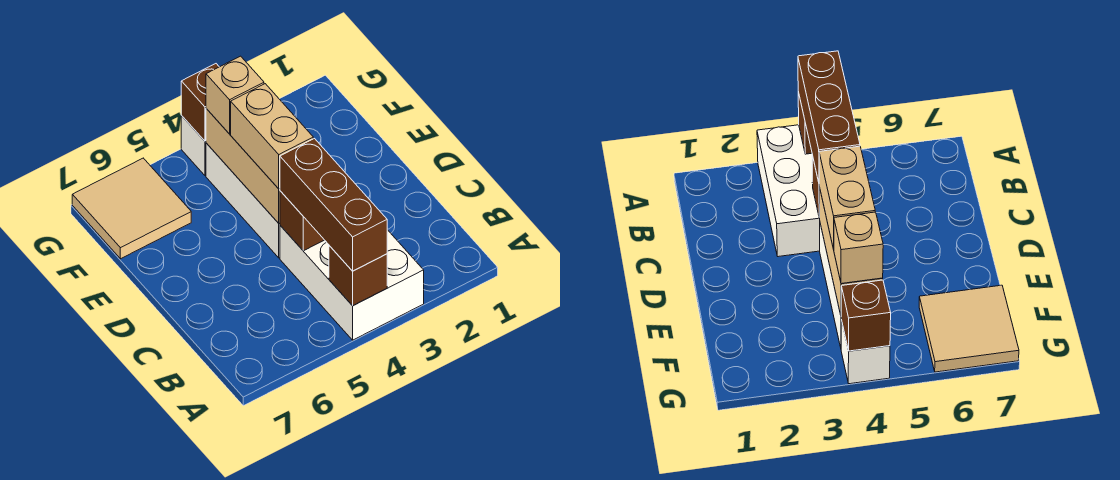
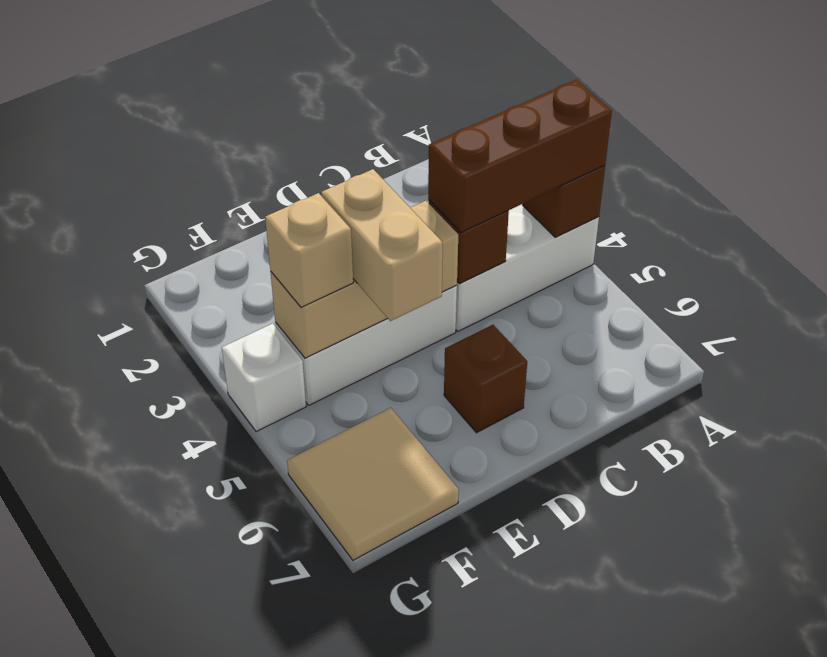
tan brick D4:E4 level 3 -> tan brick E4:E5 level 3
brown brick G4 level 2 -> brown brick D6 level 1

